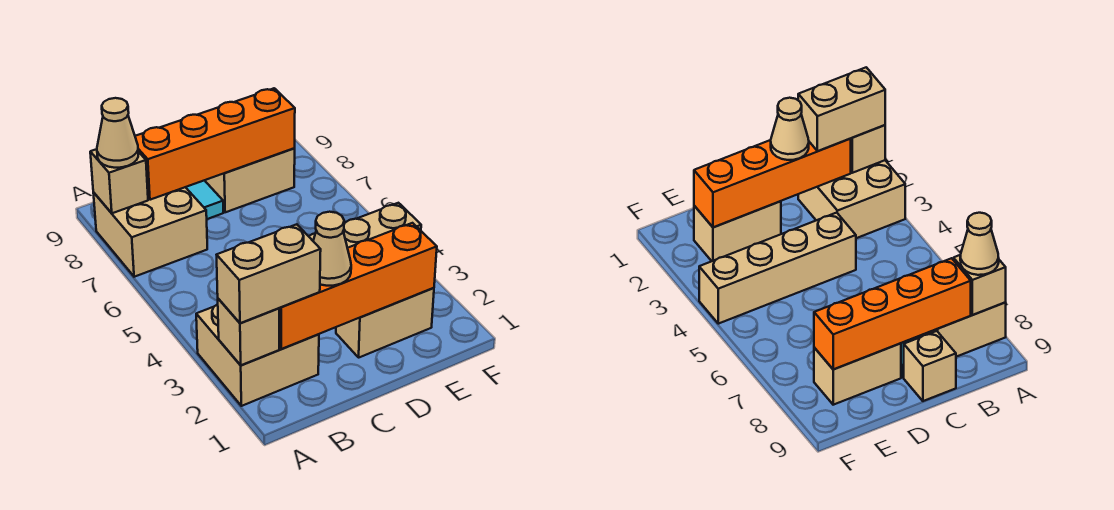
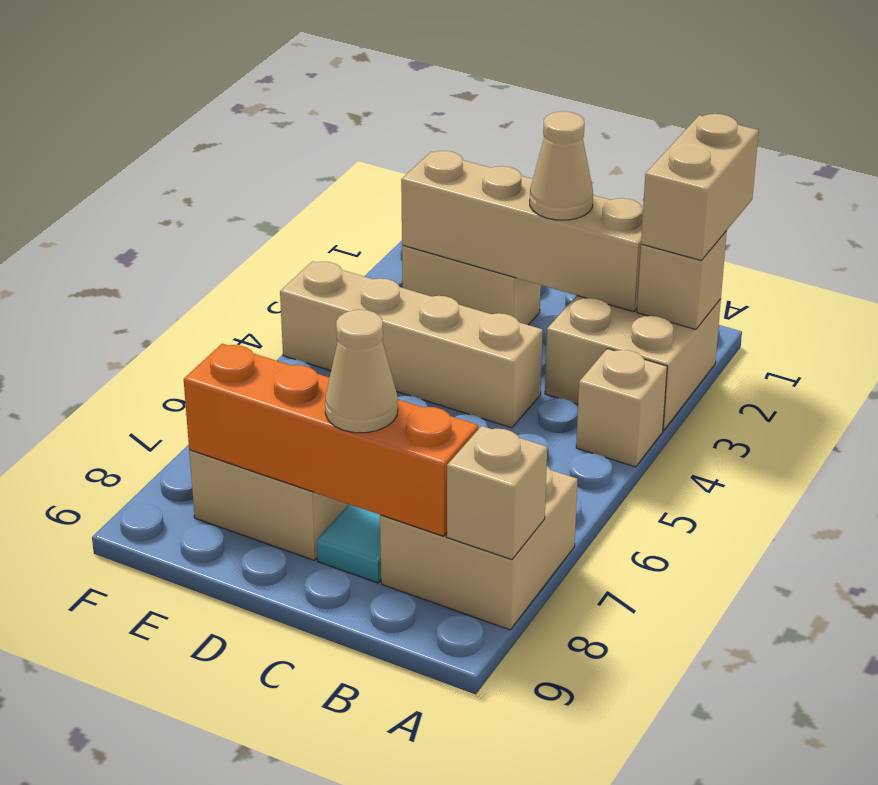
tan brick A2:B2 level 3 -> tan brick A1:A2 level 3
tan cone A8 level 3 -> tan cone C8 level 3
orange brick B2:E2 level 2 -> tan brick B2:E2 level 2
tan brick C9 level 1 -> tan brick A4 level 1

